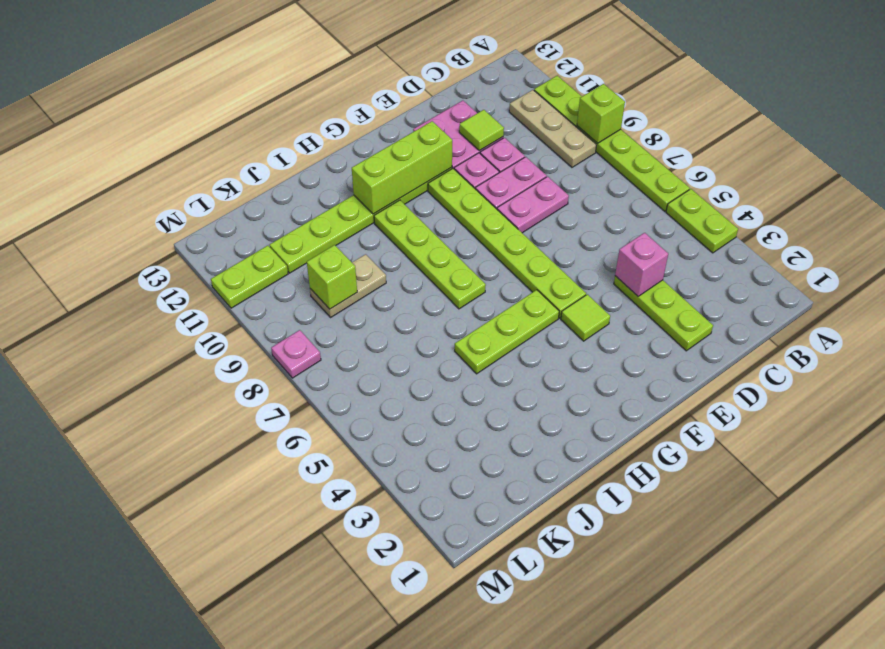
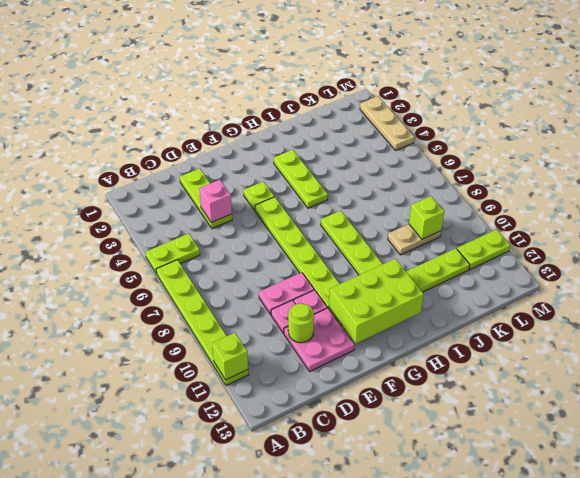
lime plate A4:A5 level 1 -> lime plate A5:B5 level 1
lime brick A9 level 2 -> lime brick A11 level 2
tan plate B9:B11 level 1 -> tan plate M2:M4 level 1
pink plate D8:E8 level 1 -> none
lime tile D11 level 2 -> lime round brick D11 level 2
lime tile F4 level 1 -> lime plate F4 level 1
lime brick F11:H11 level 2 -> lime brick F11:H12 level 2
lime plate G5:I5 level 1 -> lime plate H3:H5 level 1
pink plate M8 level 1 -> none

